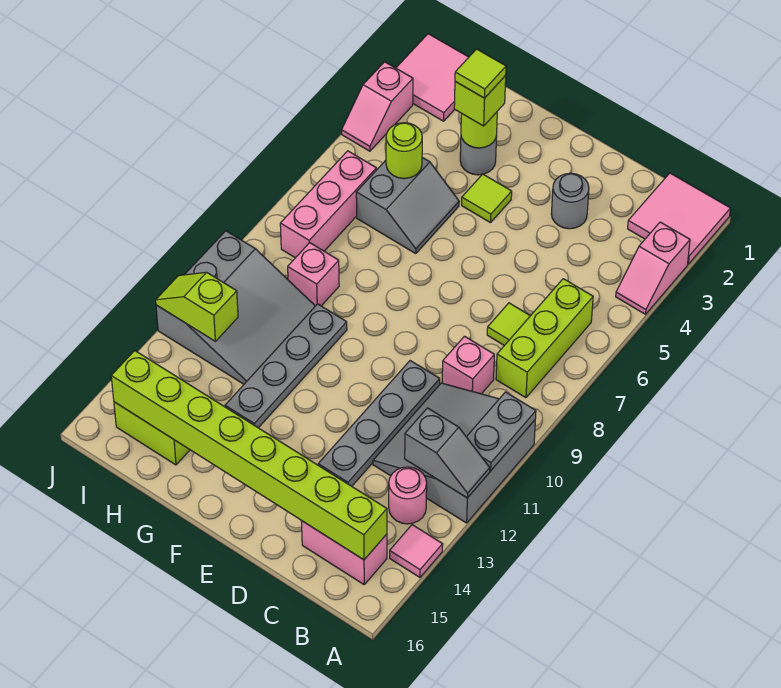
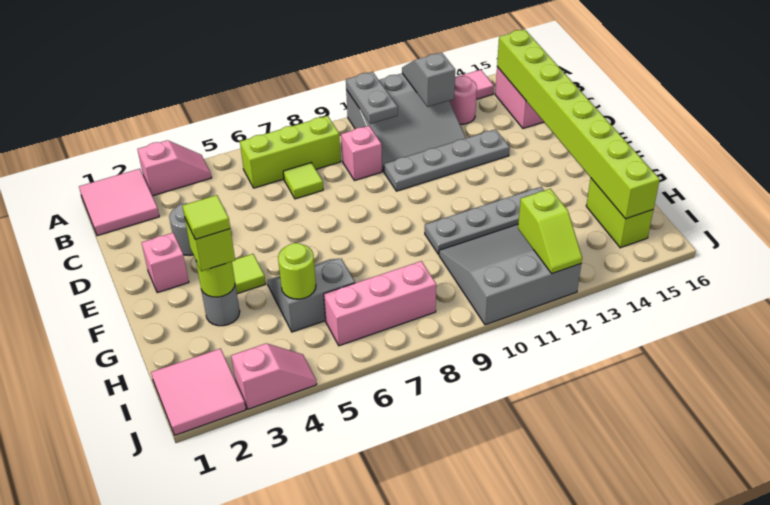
grey plate A10:A11 level 2 -> grey plate A10:B10 level 2
pink brick H9 level 1 -> pink brick E2 level 1

